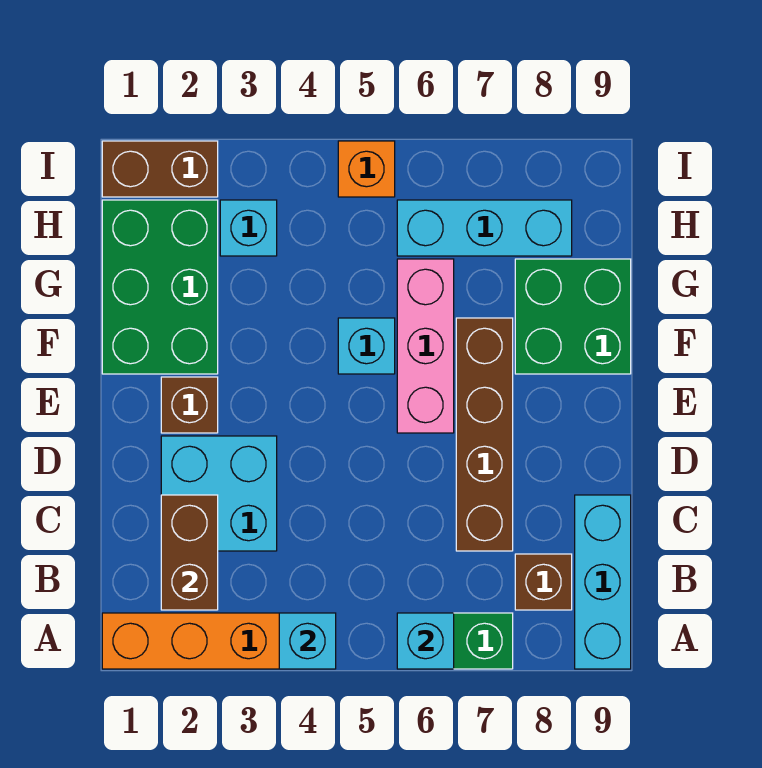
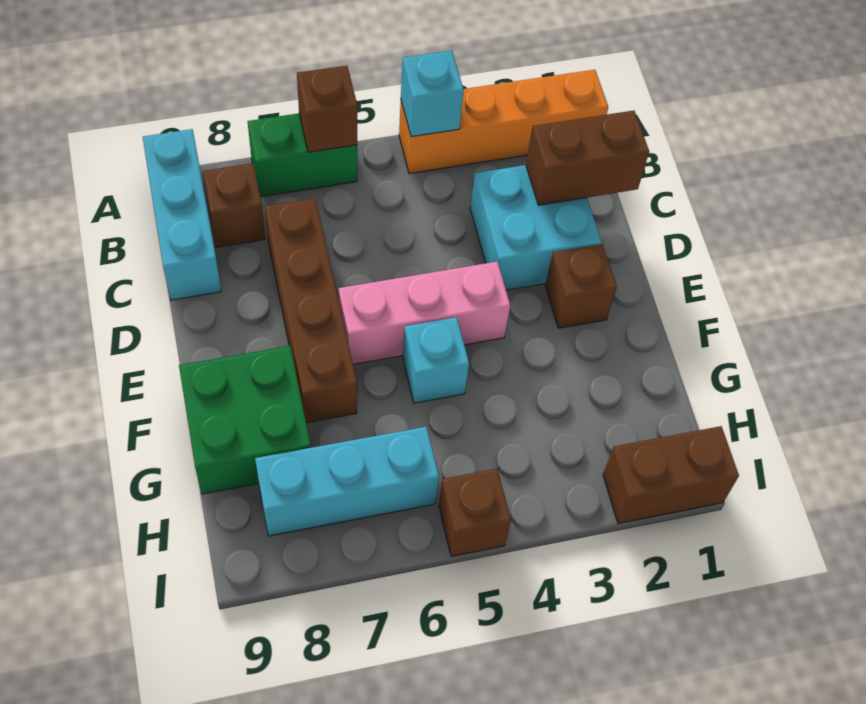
cyan brick A6 level 2 -> brown brick A6 level 2
brown brick B2:C2 level 2 -> brown brick C1:C2 level 2
pink brick E6:G6 level 1 -> pink brick E4:E6 level 1
green brick F1:H2 level 1 -> none
cyan brick H3 level 1 -> none
orange brick I5 level 1 -> brown brick I5 level 1

